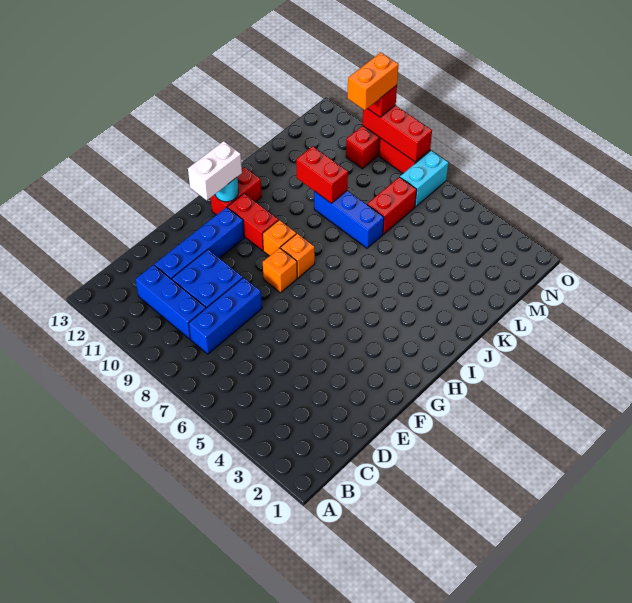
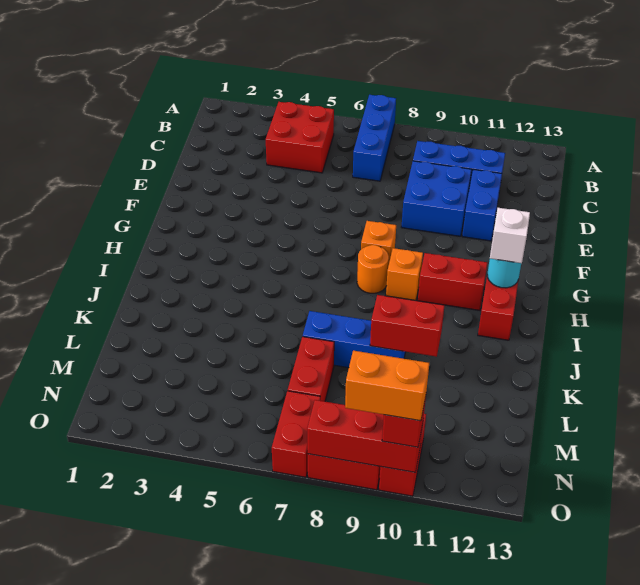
none -> red brick B4:C5 level 1
blue brick C8:E8 level 1 -> blue brick A7:C7 level 1
blue brick D11:G11 level 1 -> blue brick D11:E11 level 1
white brick G12:H12 level 3 -> white brick H12 level 3
orange brick H8 level 1 -> orange round brick H8 level 1
cyan brick N7:O7 level 1 -> red brick N7:O7 level 1
orange brick N10:O10 level 4 -> orange brick O9:O10 level 4

